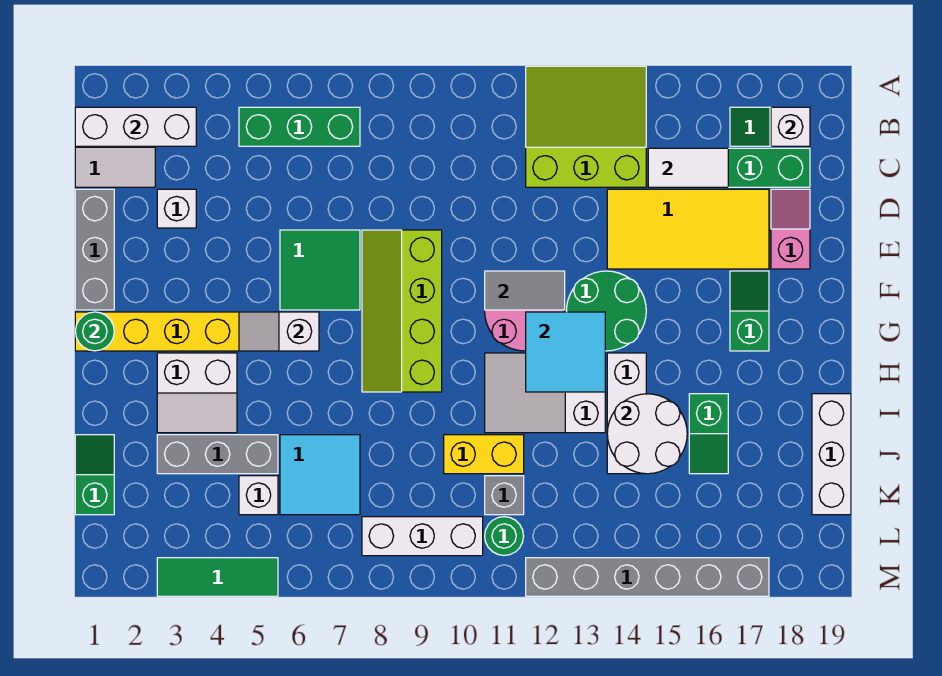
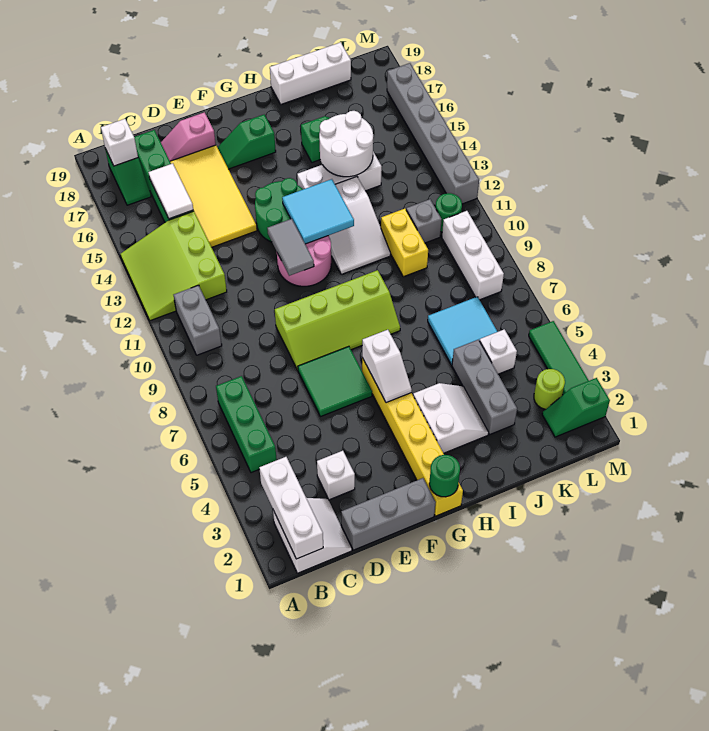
none -> grey brick B10:B11 level 1
green slope J1:K1 level 1 top K -> green slope L2:M2 level 1 top M
none -> lime round brick L3 level 1

